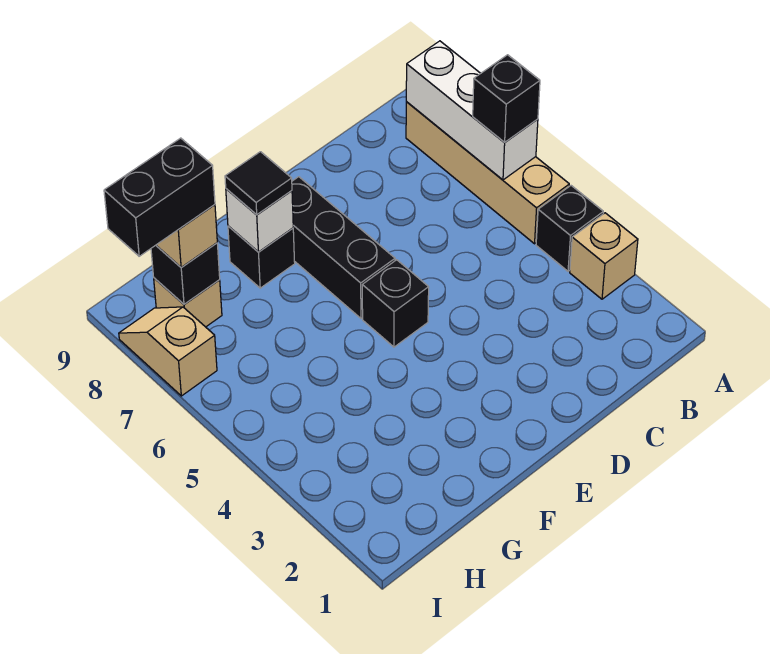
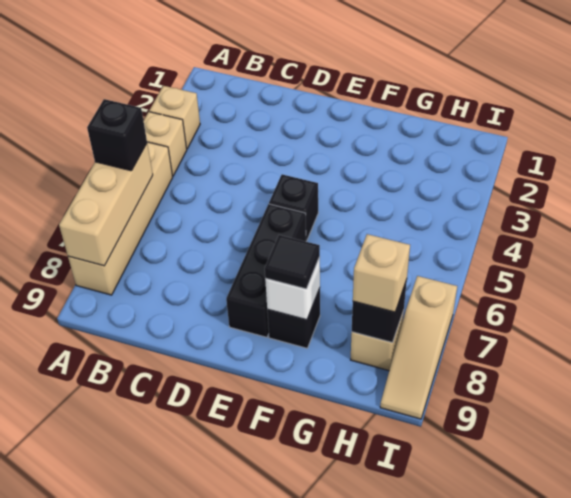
black brick A4 level 1 -> tan brick A4 level 1
white brick A6:A8 level 2 -> tan brick A6:A8 level 2
black brick H8:I8 level 4 -> none
tan slope I7:I8 level 1 top 7 -> tan slope I7:I9 level 1 top 7

